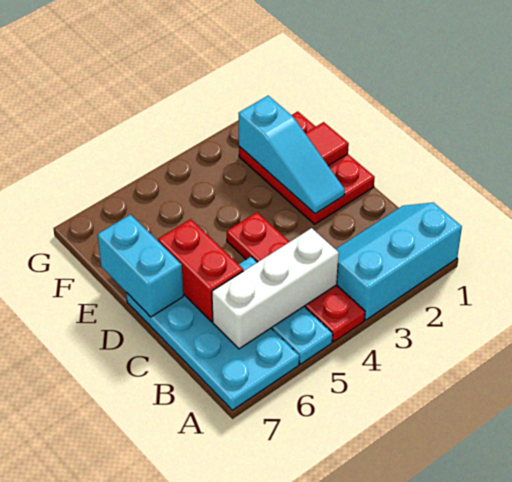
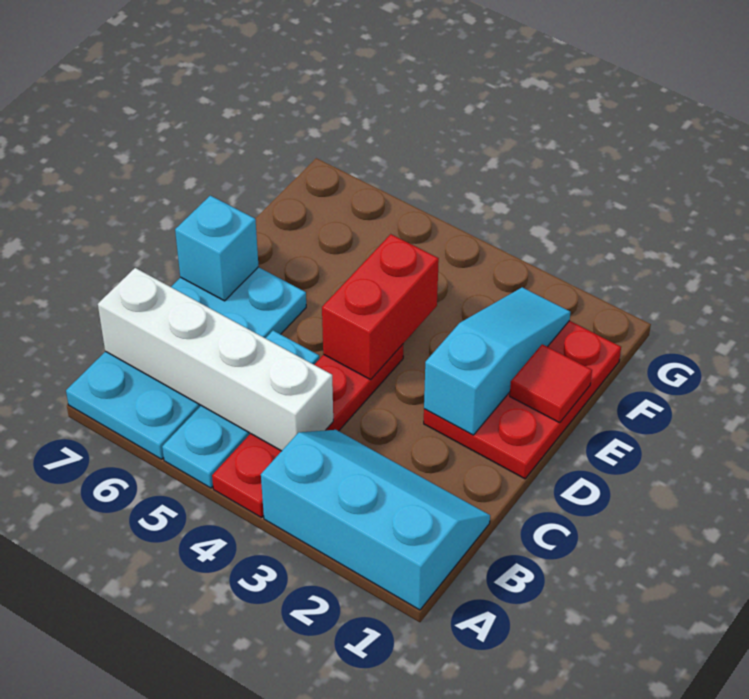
white brick B4:B6 level 2 -> white brick B4:B7 level 2
red brick C6:D6 level 2 -> red brick D4:E4 level 2
cyan slope D2:F2 level 2 top F -> cyan slope D2:F2 level 2 top D
cyan brick D7:E7 level 2 -> cyan brick D7 level 2

